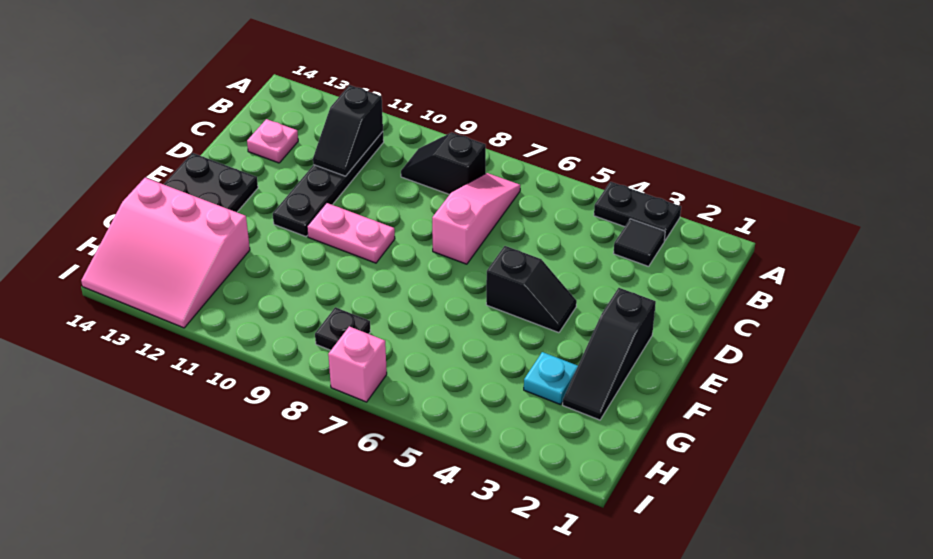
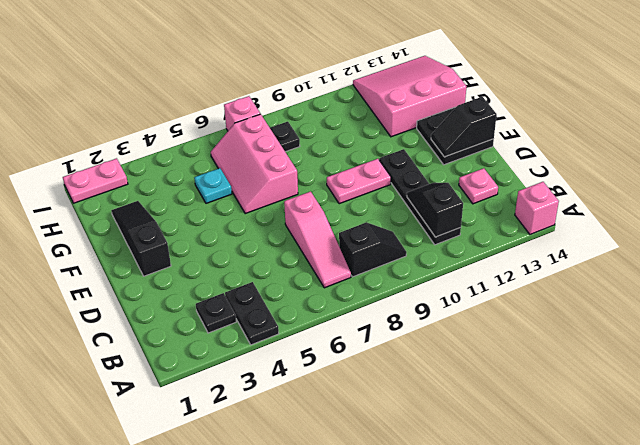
black plate A3:A4 level 1 -> black plate A4:B4 level 1
none -> pink brick A14 level 1
black tile B3 level 1 -> black plate B3 level 1
black slope E4:E5 level 1 top 5 -> black slope E13:E14 level 2 top 14
none -> pink slope F6:H7 level 1 top 7
cyan plate G3 level 1 -> cyan plate G5 level 1
none -> pink plate I1:I2 level 1

